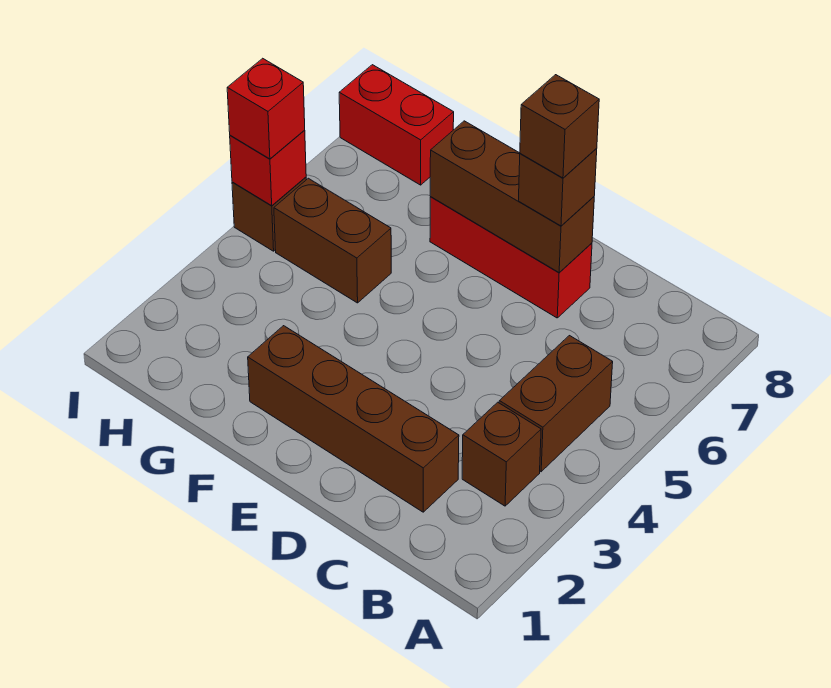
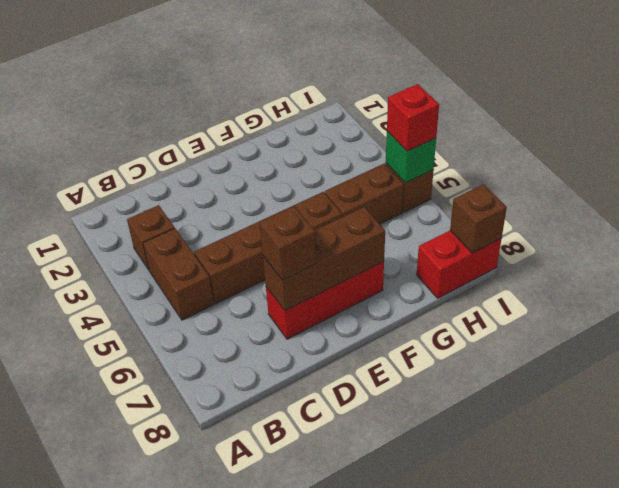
brown brick C2:F2 level 1 -> brown brick C5:F5 level 1
brown brick D7 level 4 -> brown brick I8 level 2
red brick I5 level 2 -> green brick I5 level 2

